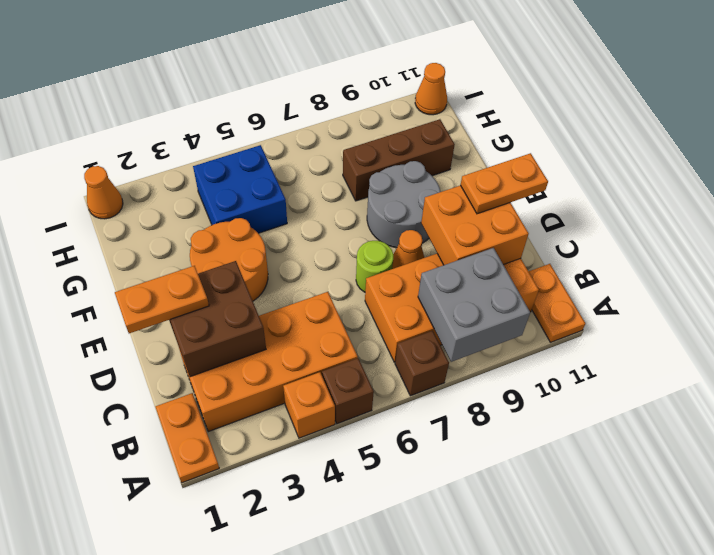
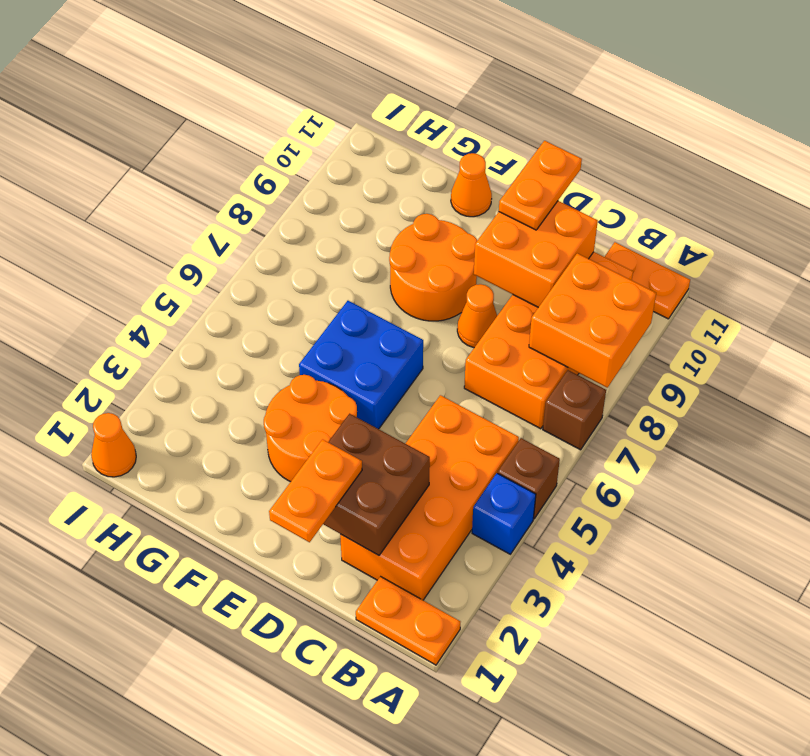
orange brick A4 level 1 -> blue brick A4 level 1
grey brick A8:B9 level 2 -> orange brick A8:B9 level 2
lime round brick D7 level 1 -> none
grey round brick E8:F9 level 1 -> orange round brick E8:F9 level 1
blue brick G4:H5 level 1 -> blue brick E5:F6 level 1
brown brick G8:G10 level 1 -> none
orange cone I11 level 1 -> orange cone F11 level 1

